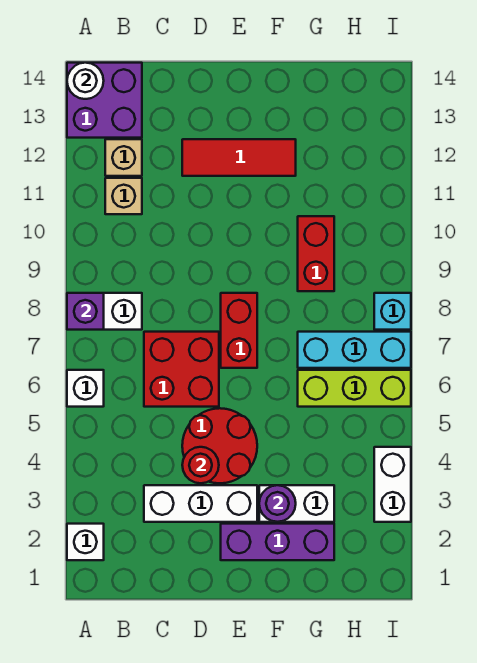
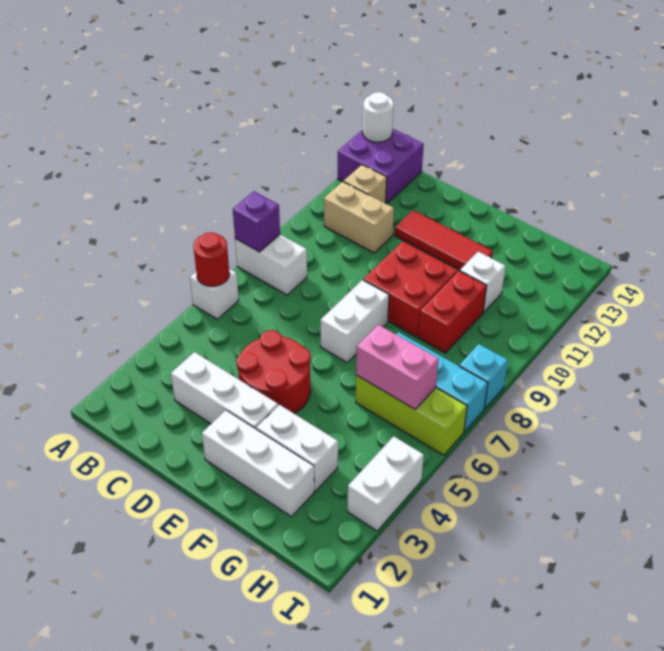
white brick A2 level 1 -> white brick G11 level 1
tan brick B11 level 1 -> tan brick B11:C11 level 1
red brick C6:D7 level 1 -> red brick E9:F10 level 1
red round brick D4 level 2 -> red round brick A6 level 2
purple brick E2:G2 level 1 -> white brick E2:G2 level 1
red brick E7:E8 level 1 -> white brick E7:E8 level 1
purple round brick F3 level 2 -> none
none -> pink brick G6:H6 level 2

